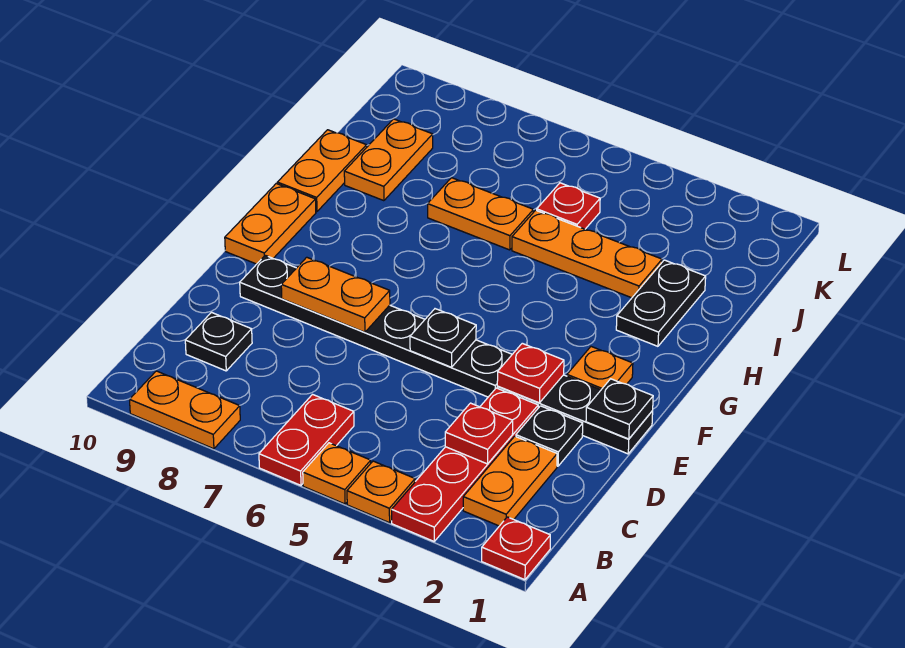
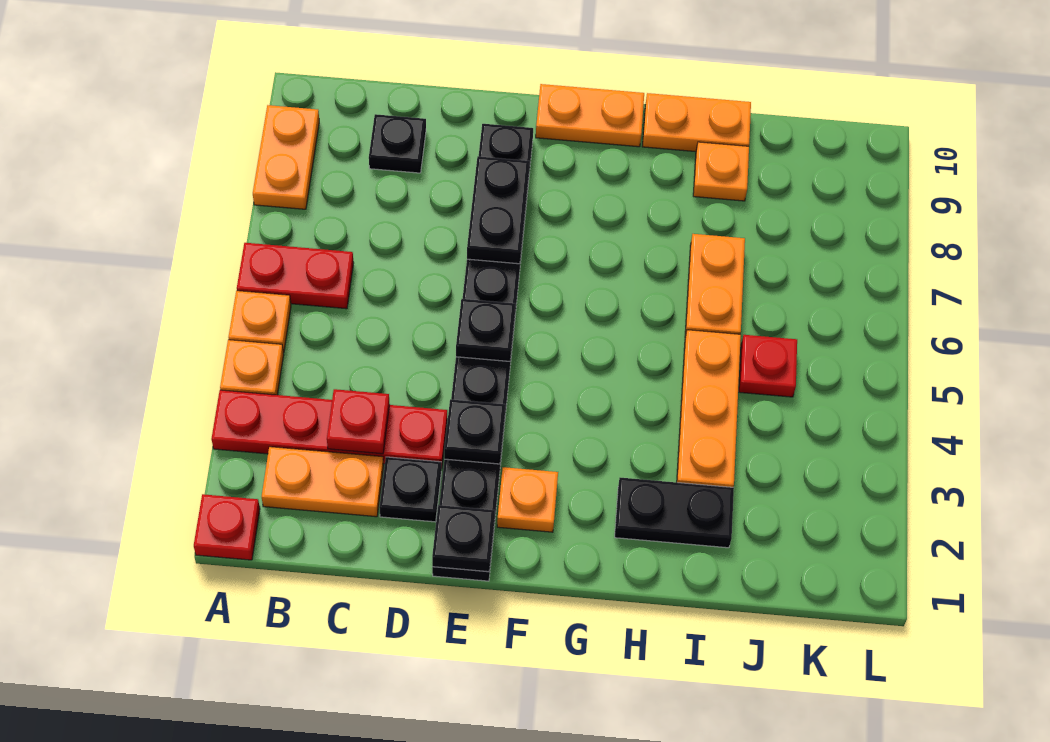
red plate E3 level 2 -> black plate E3 level 2
orange plate E7:E8 level 2 -> black plate E7:E8 level 2
orange plate I9:J9 level 1 -> orange plate I9 level 1

